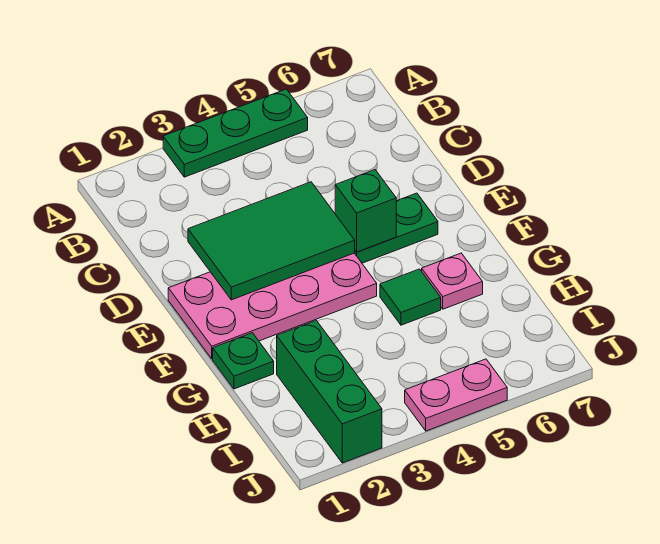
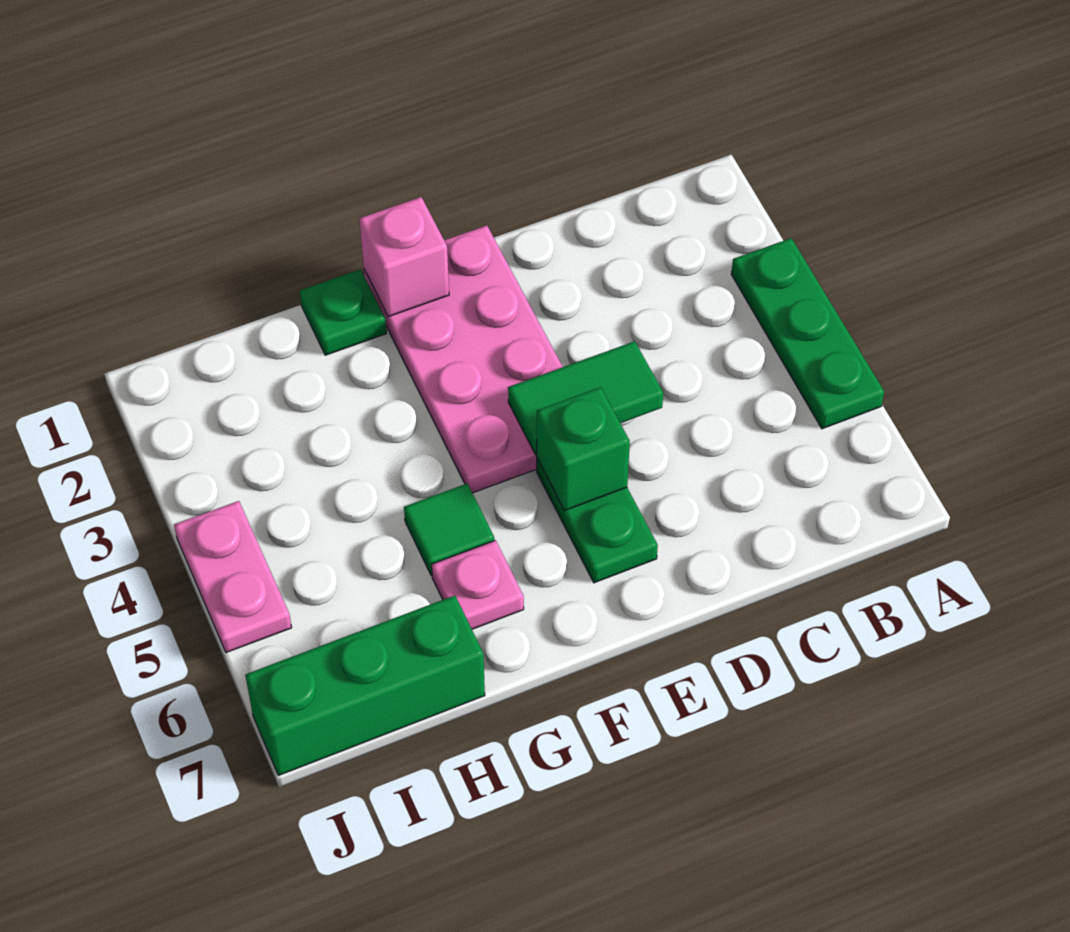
green tile D2:E4 level 2 -> green tile D4:E4 level 2
none -> pink brick F1 level 2
green brick H2:J2 level 1 -> green brick H7:J7 level 1

